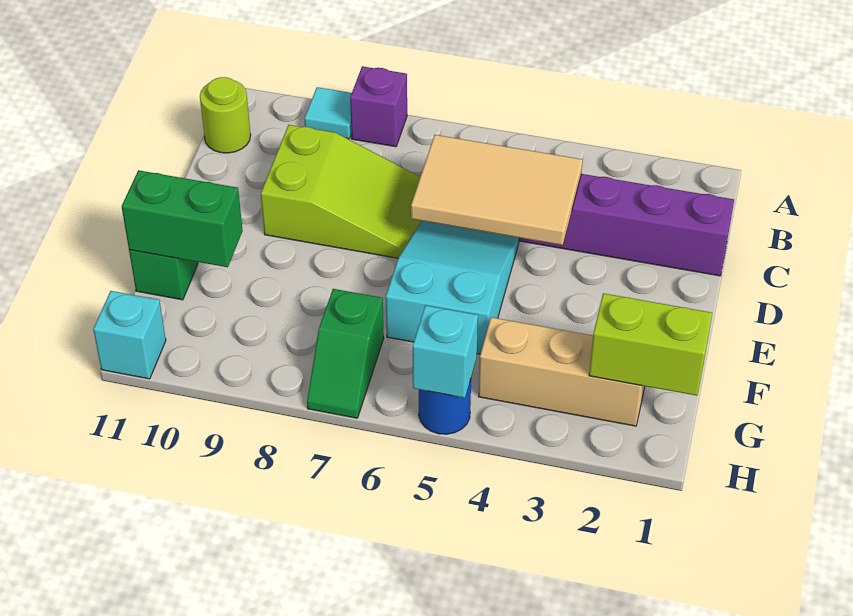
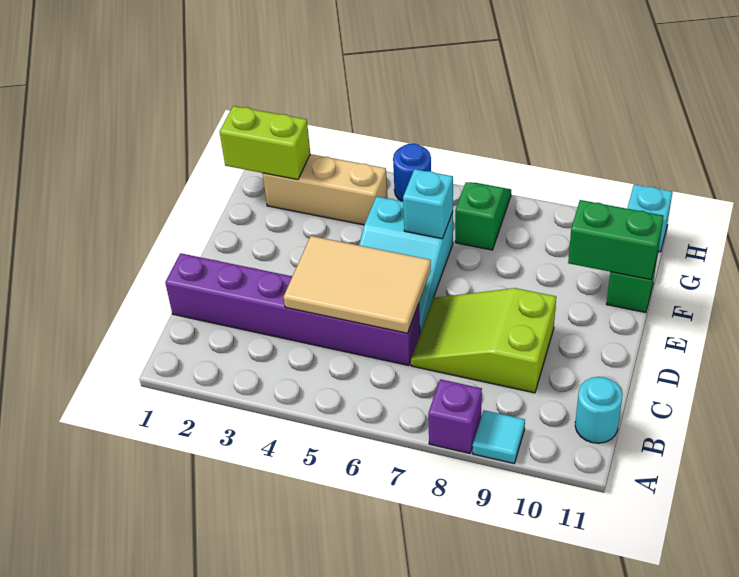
lime round brick B11 level 1 -> cyan round brick B11 level 1
cyan brick H5 level 2 -> cyan brick F6 level 2

